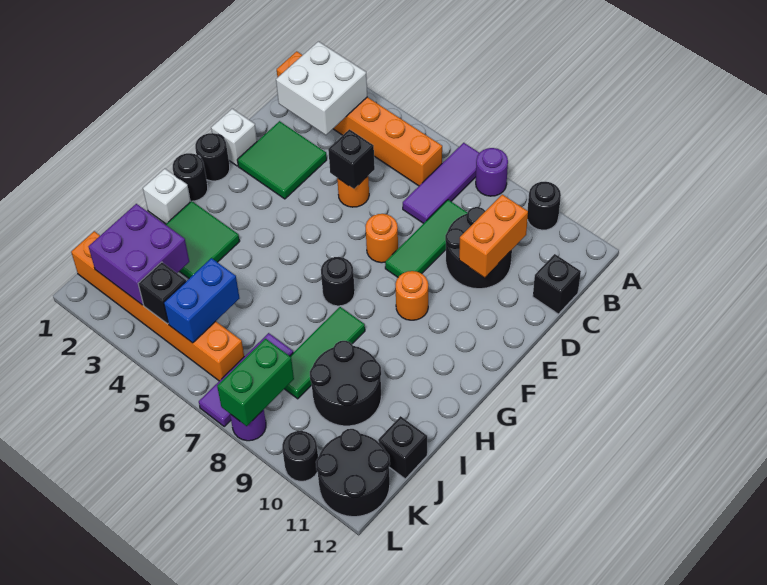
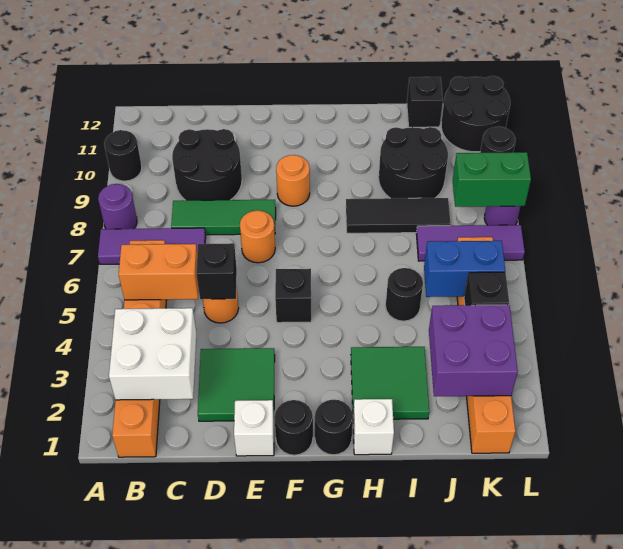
orange brick C10:D10 level 2 -> orange brick B5:C5 level 2
black brick C12 level 1 -> black brick F5 level 1
black round brick G7 level 1 -> black round brick I5 level 1
green tile H8:J8 level 1 -> black tile H8:J8 level 1

